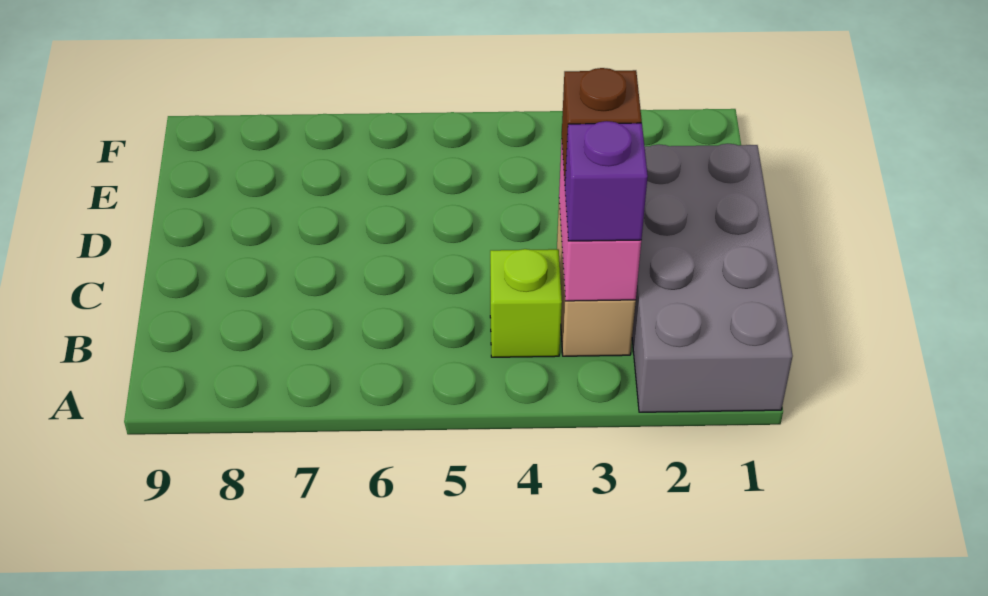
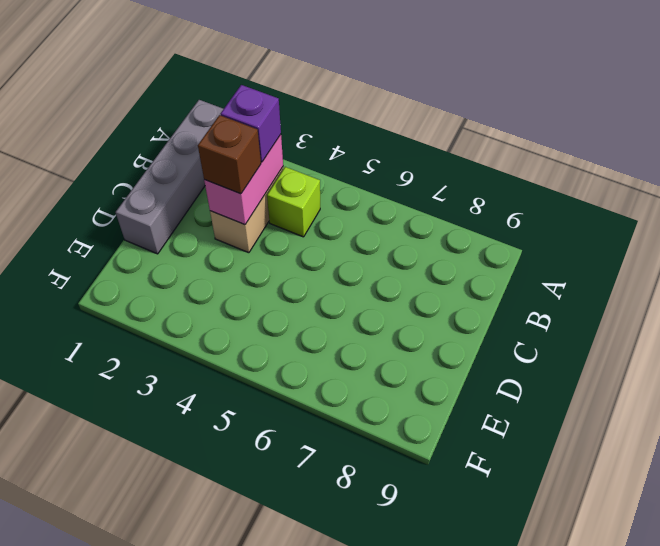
grey brick A1:D2 level 1 -> grey brick A1:D1 level 1

